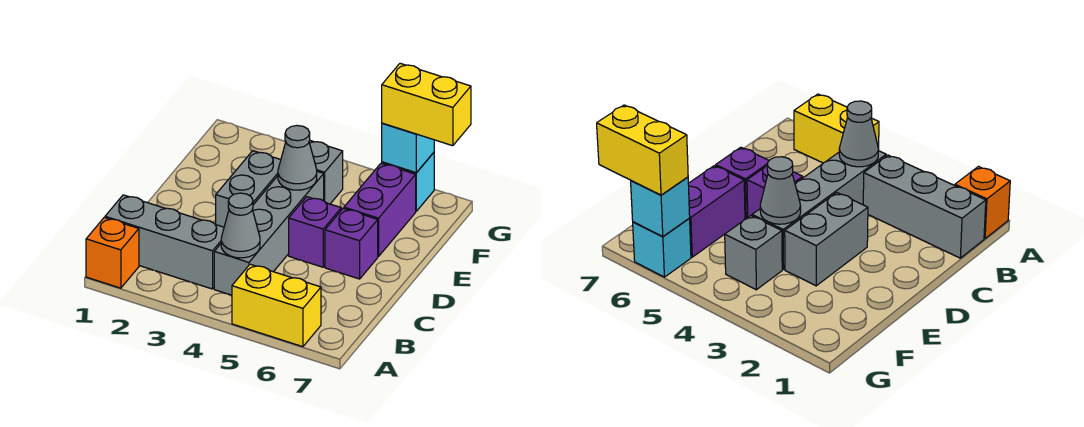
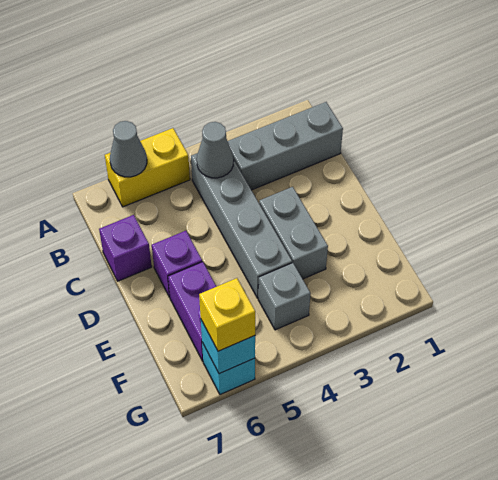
orange brick A1 level 1 -> none
purple brick D5 level 1 -> purple brick C7 level 1
grey cone E4 level 2 -> grey cone A6 level 2
yellow brick G6:G7 level 3 -> yellow brick G6 level 3

